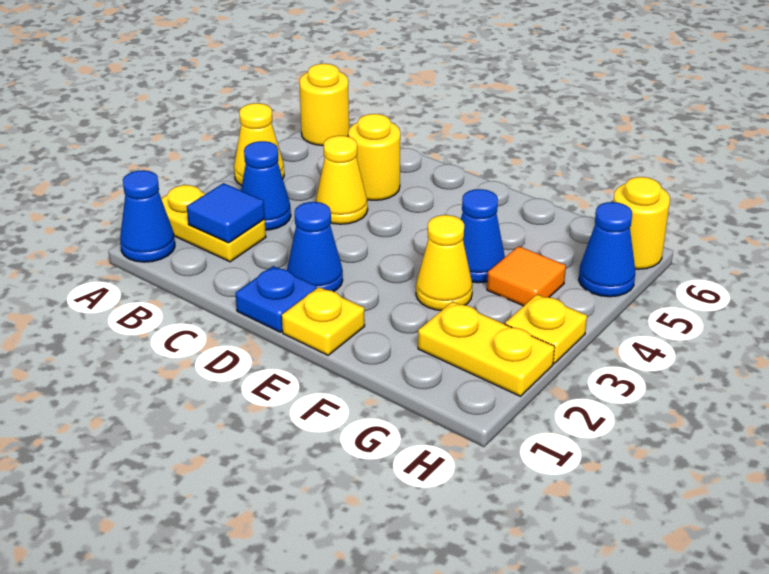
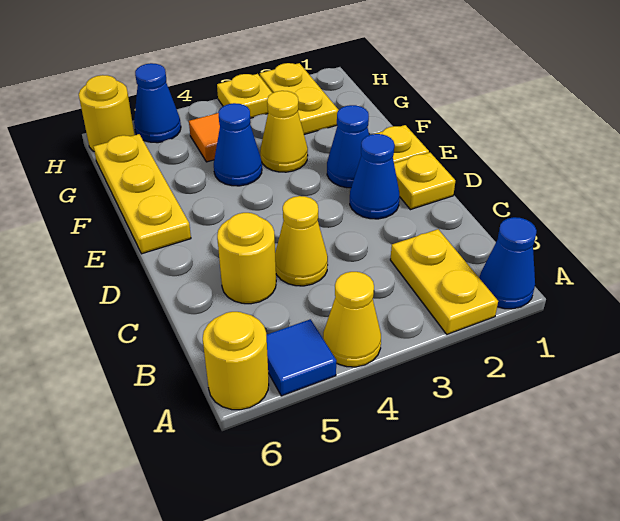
blue tile B2 level 2 -> blue tile A5 level 1
blue cone B3 level 1 -> blue cone E2 level 1
blue plate D1 level 1 -> yellow plate D1 level 1
none -> yellow plate E6:G6 level 1

